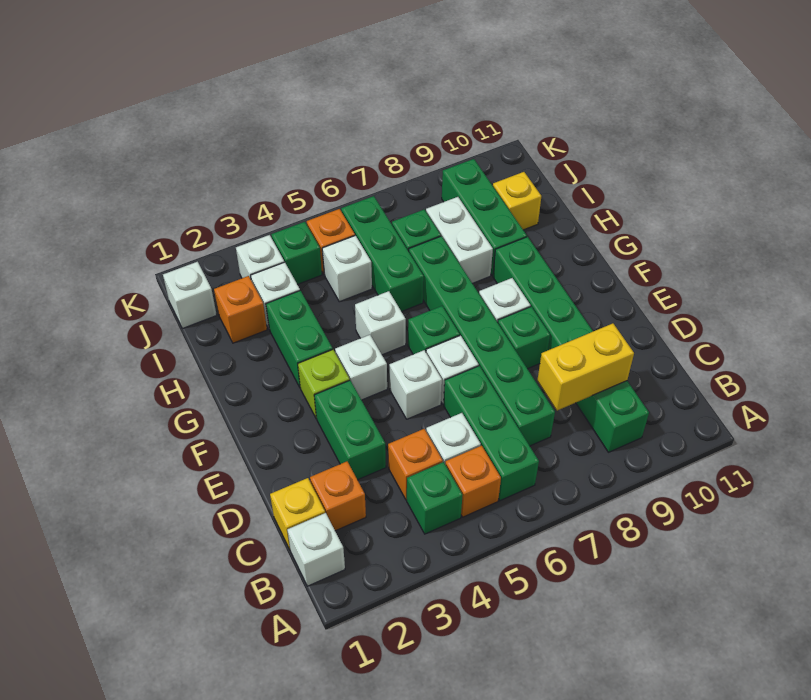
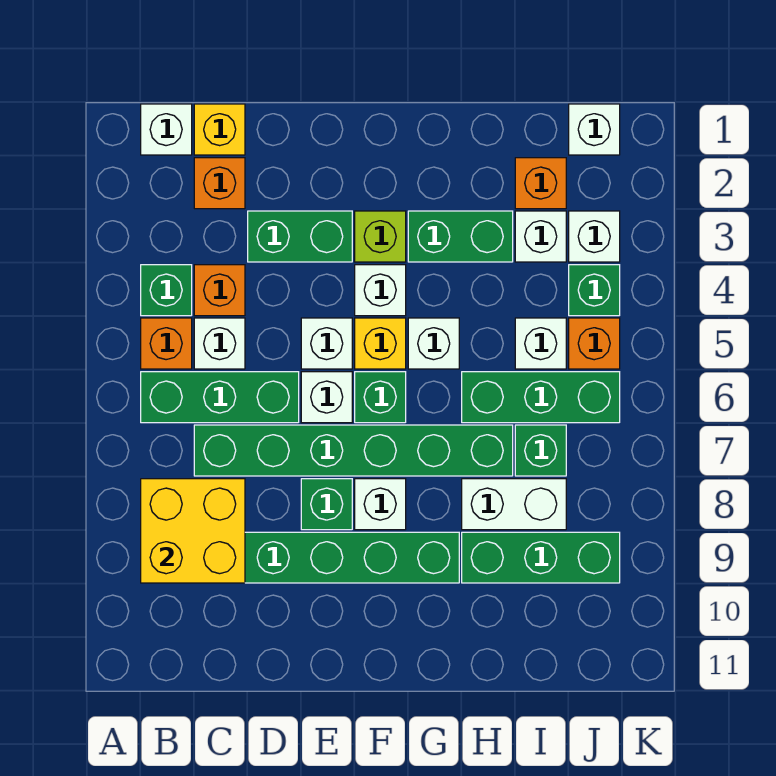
yellow brick C8:C9 level 2 -> yellow brick B8:C9 level 2
yellow brick I10 level 1 -> yellow brick F5 level 1

